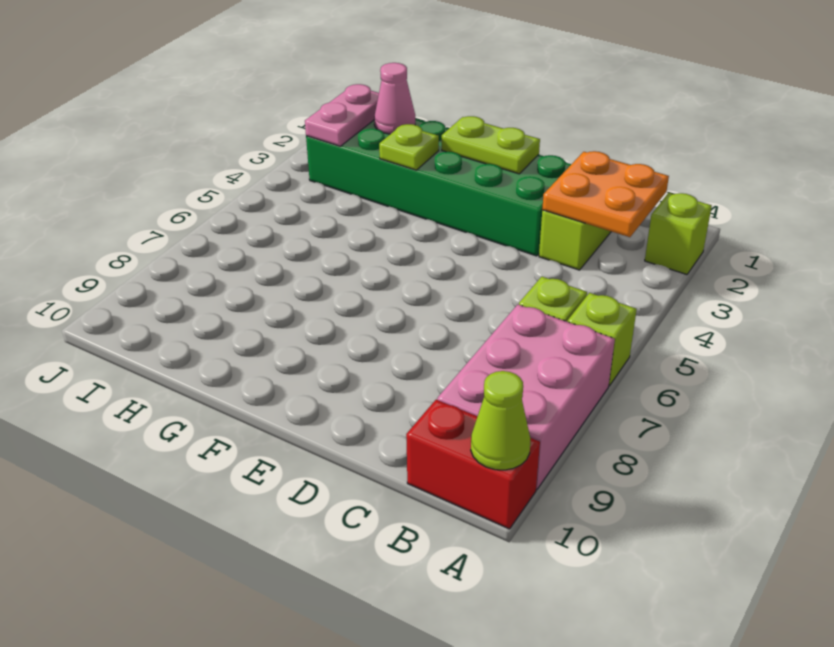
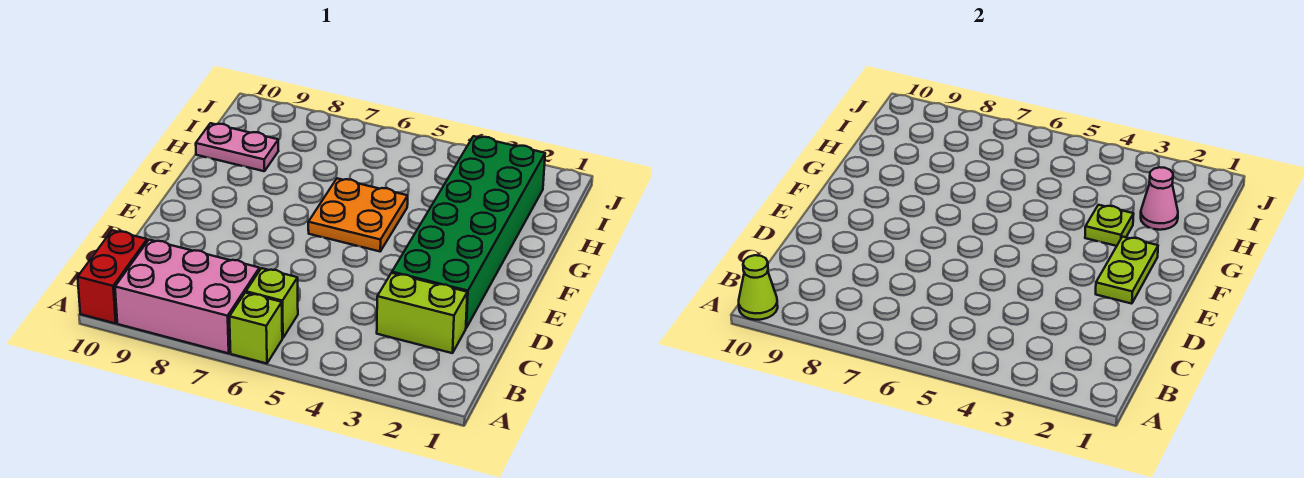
lime brick A2 level 1 -> none
orange plate B2:C3 level 2 -> orange plate F5:G6 level 1
pink plate I2:I3 level 2 -> pink plate H9:H10 level 1

